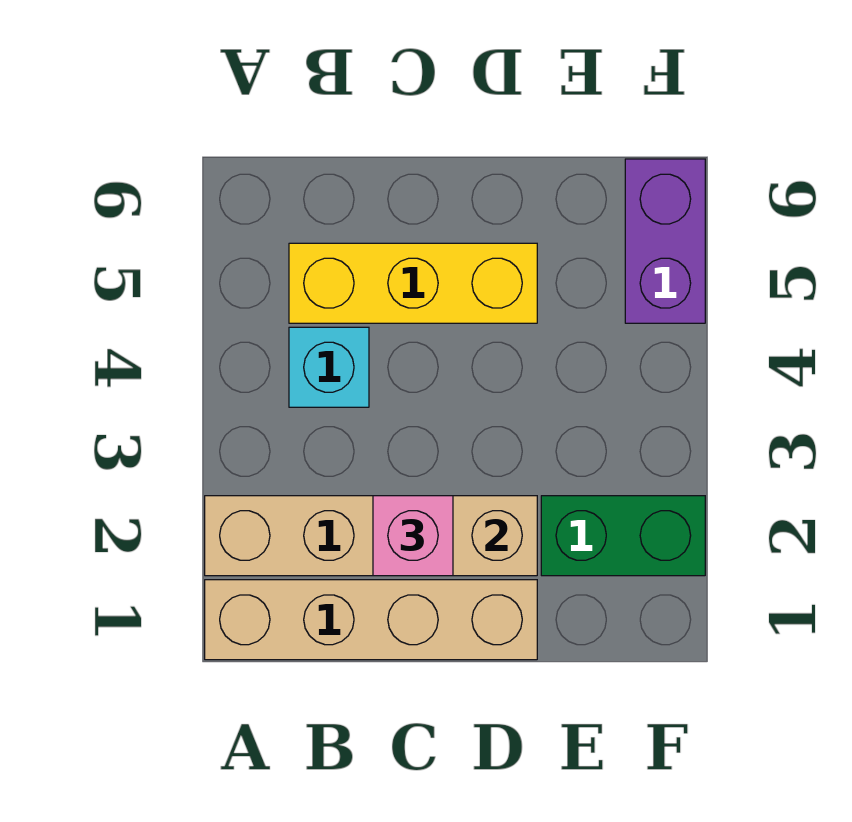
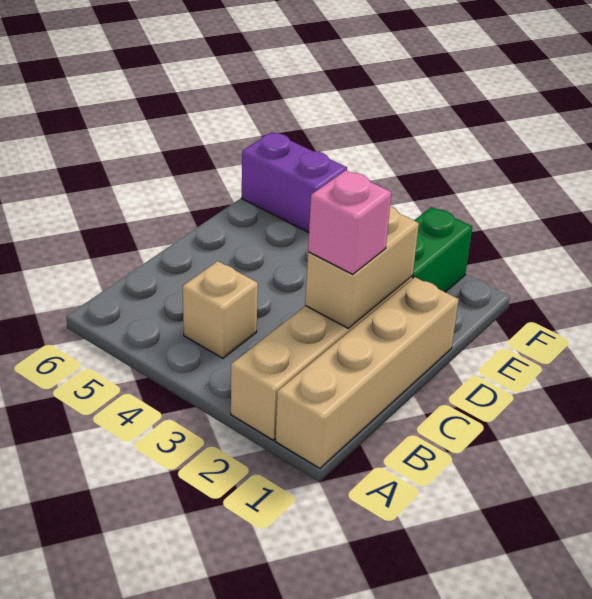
cyan brick B4 level 1 -> tan brick B4 level 1
yellow brick B5:D5 level 1 -> none

